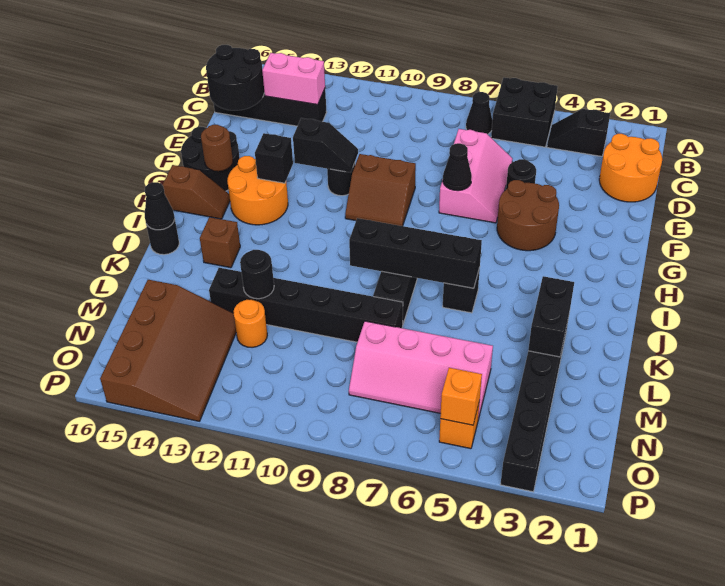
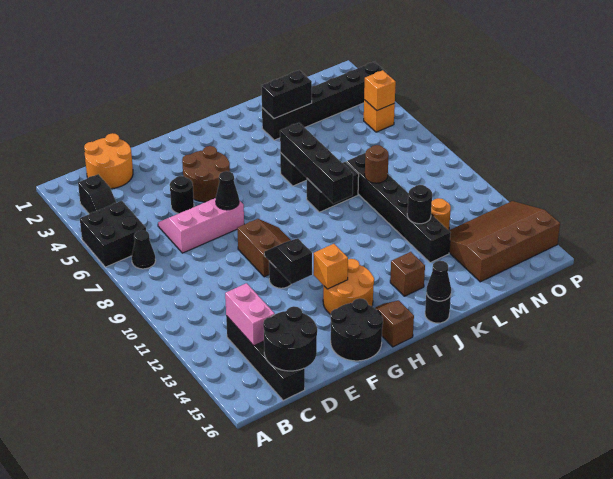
black brick G13 level 2 -> orange brick G13 level 2
brown round brick G15 level 2 -> brown round brick L9 level 2
pink slope M5:N8 level 1 top M -> none

